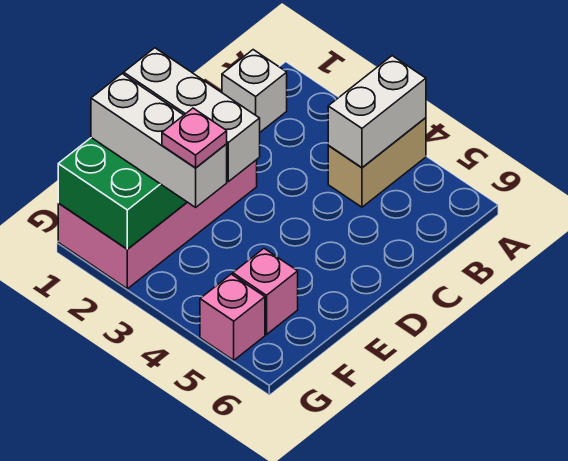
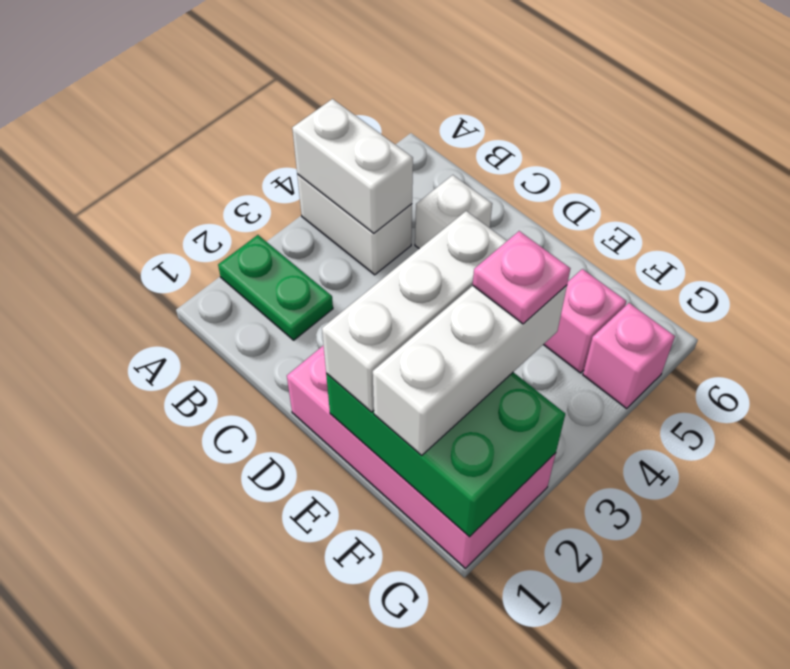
none -> green plate A2:B2 level 1
tan brick A4:B4 level 1 -> white brick A4:B4 level 1
white brick B1 level 1 -> white brick C5 level 1

